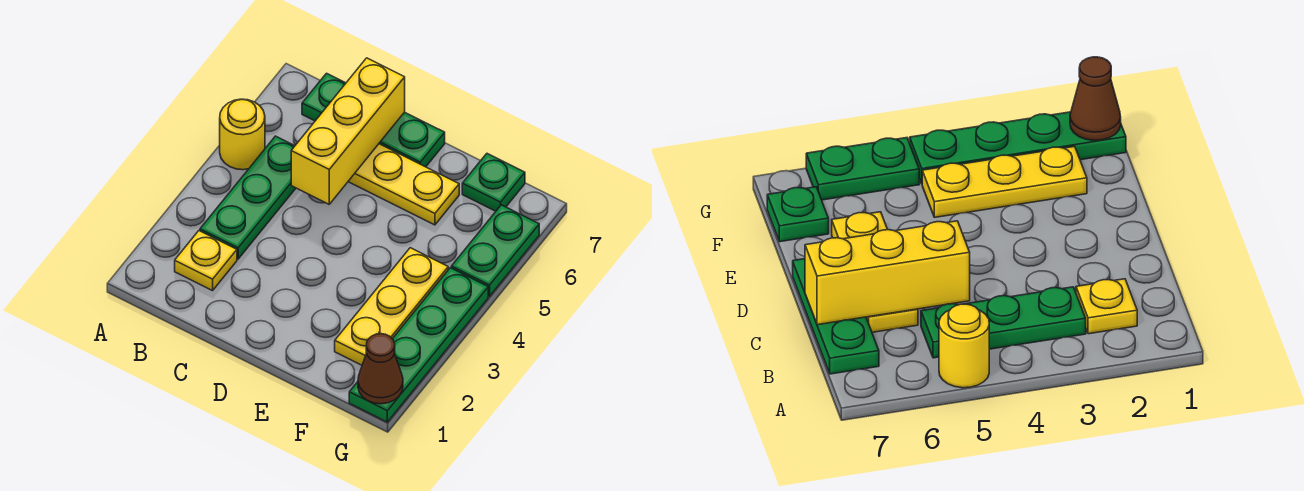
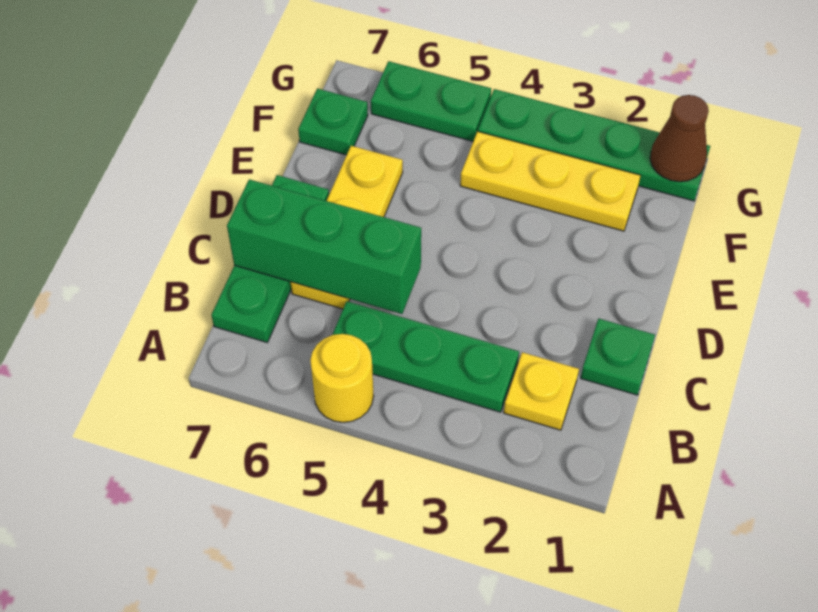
none -> green plate C1 level 1
yellow brick C5:C7 level 2 -> green brick C5:C7 level 2

